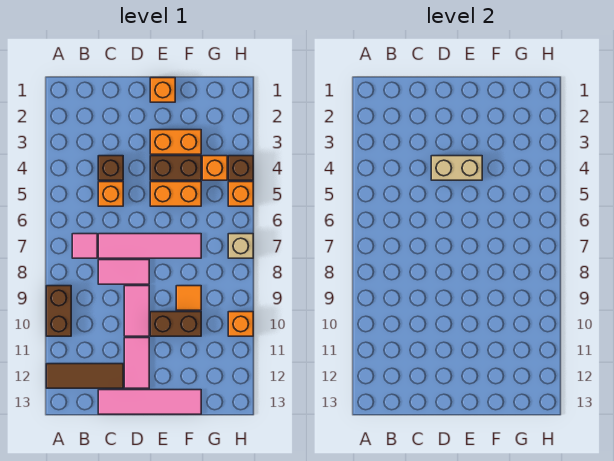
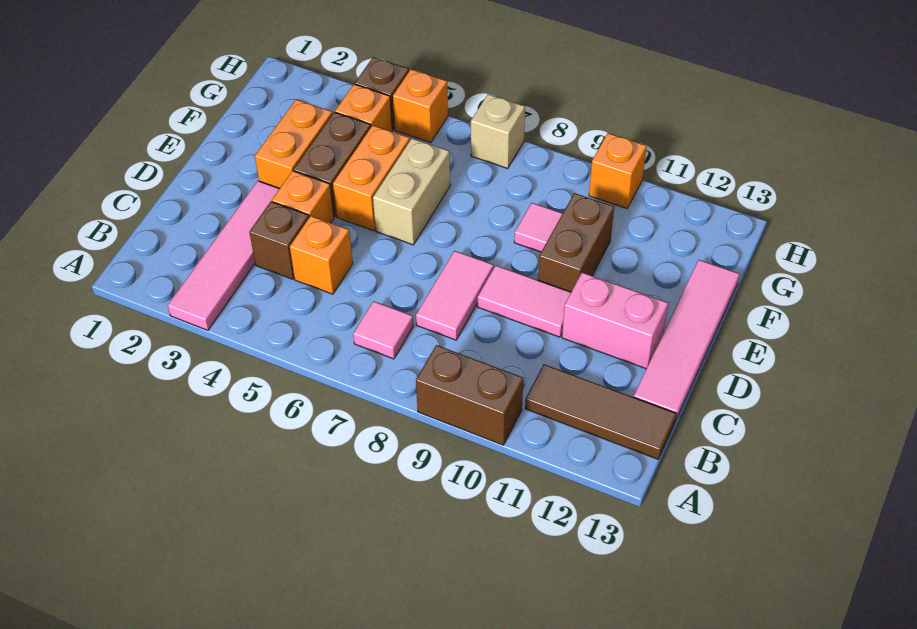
brown tile A12:C12 level 1 -> brown tile B11:B13 level 1
pink tile C7:F7 level 1 -> pink tile A3:D3 level 1
tan brick D4:E4 level 2 -> tan brick E6:F6 level 1
pink tile D11:D12 level 1 -> pink brick D11:D12 level 1
orange brick E1 level 1 -> orange brick D4 level 1
orange tile F9 level 1 -> pink tile F9 level 1

